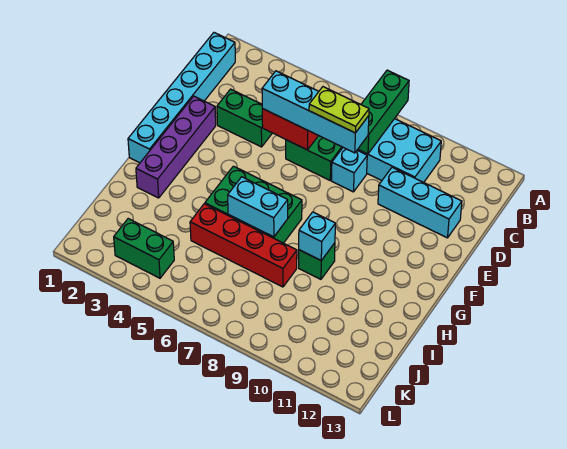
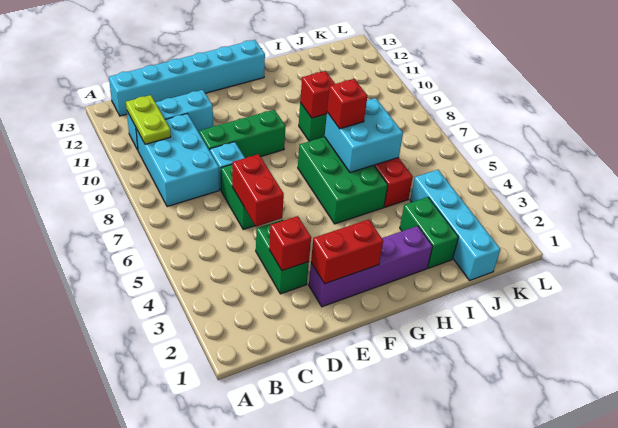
green brick A8:C8 level 2 -> green brick D9:F9 level 1
cyan brick B1:G1 level 1 -> cyan brick B13:G13 level 1
none -> red brick D3 level 2
cyan brick D5:D8 level 3 -> cyan brick J1:J4 level 1
lime plate D7:D8 level 4 -> lime plate B10:B11 level 2
cyan brick D10:D12 level 1 -> cyan brick B11:D11 level 1
none -> red brick E2:F2 level 2
cyan brick H6:H7 level 2 -> cyan brick H6:I7 level 2
none -> red brick H7 level 3
cyan brick H9 level 2 -> red brick H9 level 2
green brick K3:K4 level 1 -> green brick I2:I3 level 1

